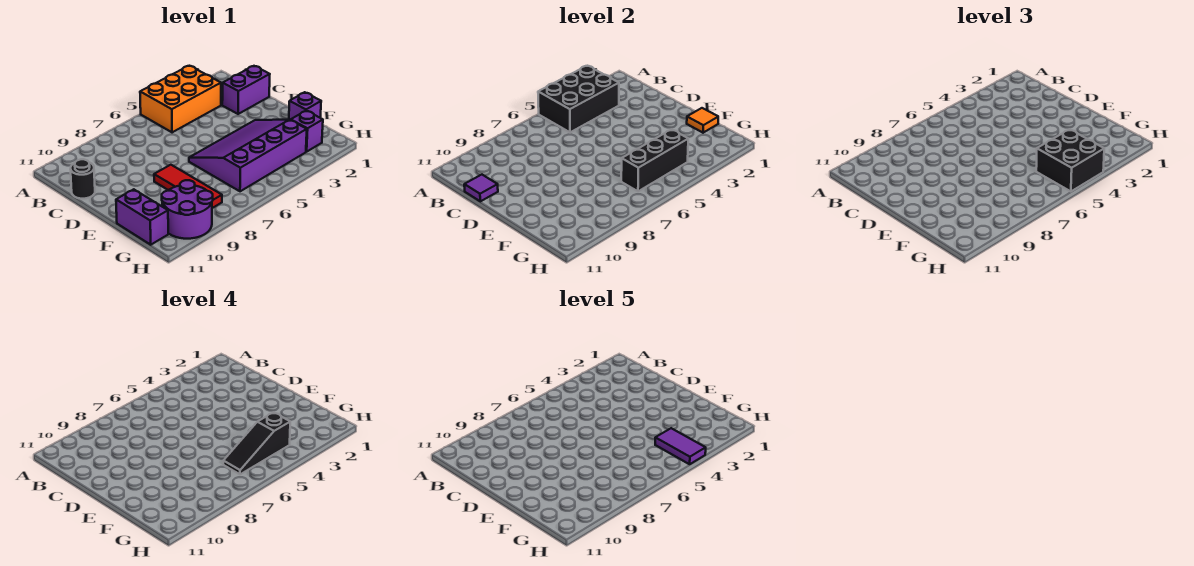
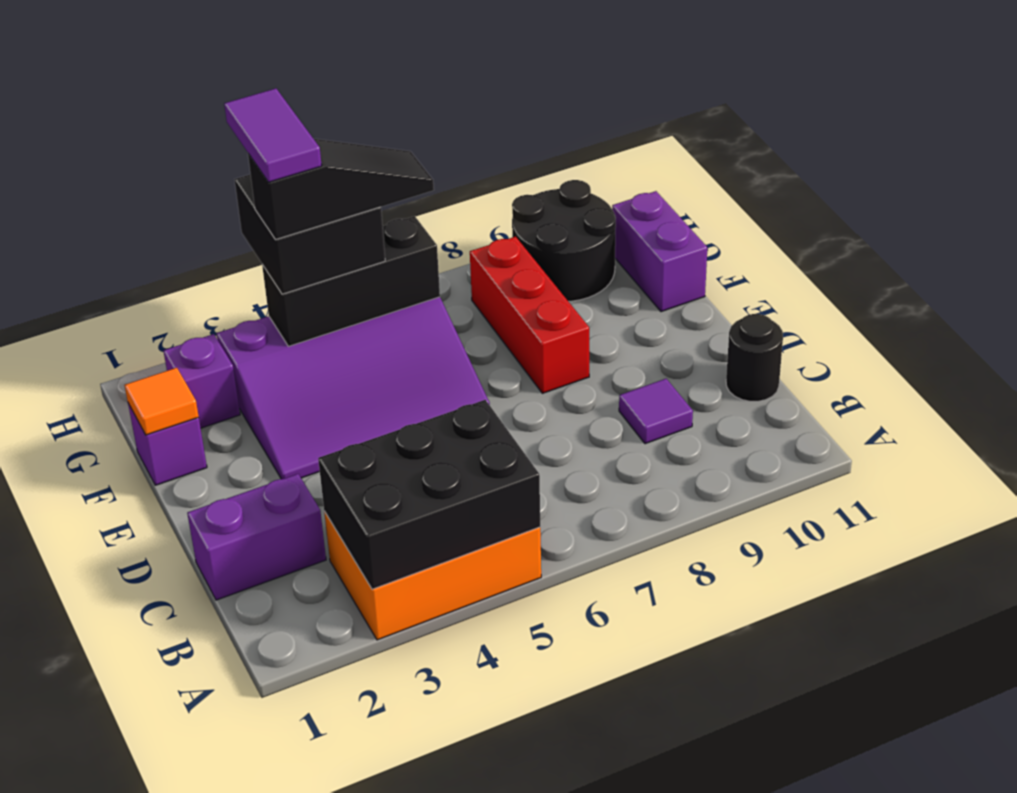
purple tile C11 level 2 -> purple tile C9 level 1
red tile E8:G8 level 1 -> red brick E8:G8 level 1
purple round brick G9:H10 level 1 -> black round brick G9:H10 level 1

